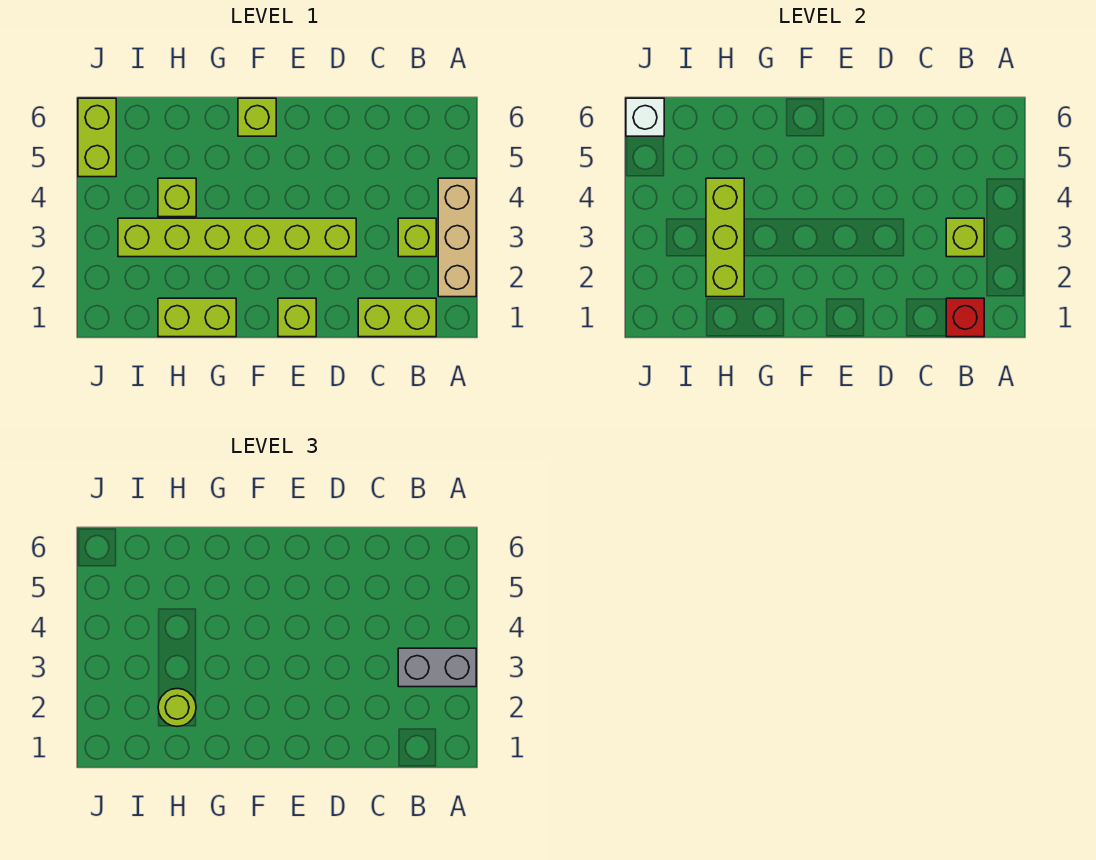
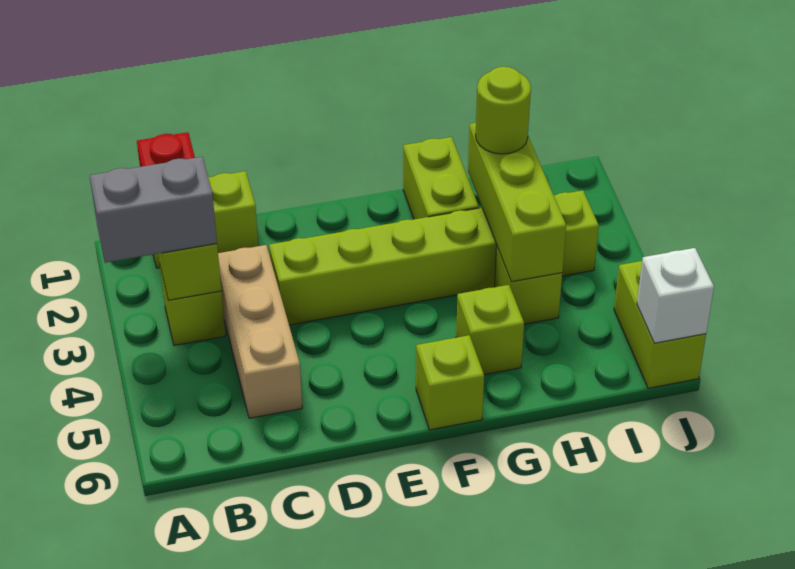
tan brick A2:A4 level 1 -> tan brick C3:C5 level 1
lime brick E1 level 1 -> lime brick G5 level 1
lime brick G1:H1 level 1 -> lime brick G1:G2 level 1

